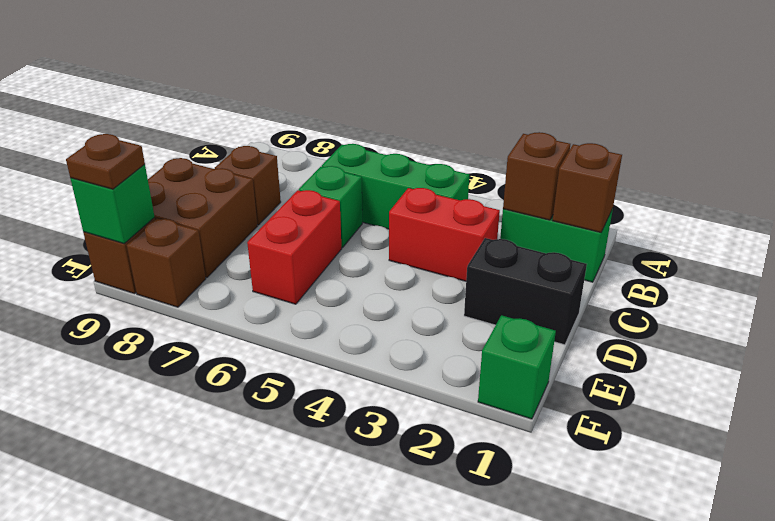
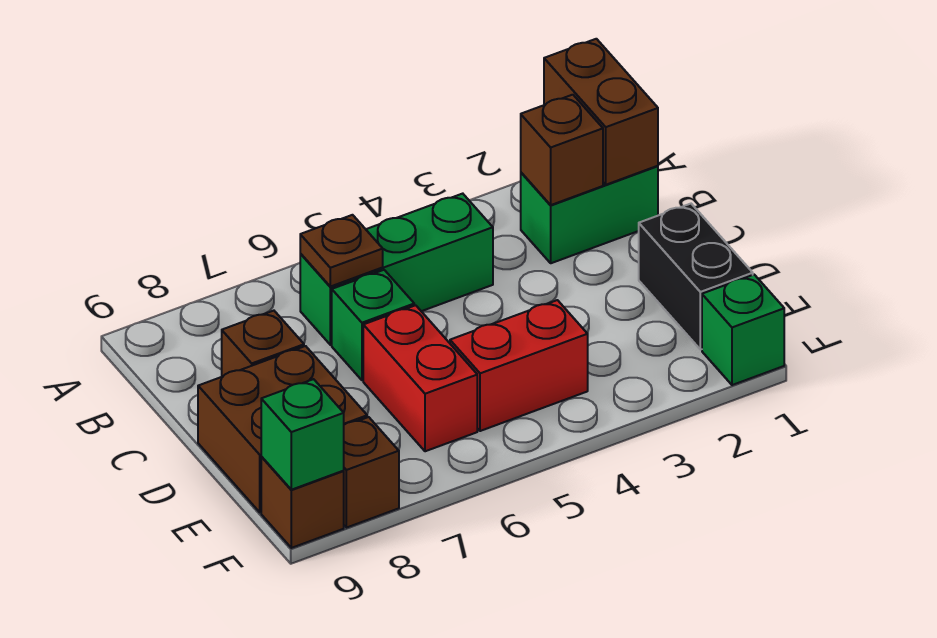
brown brick B1 level 2 -> brown brick A1:B1 level 2
red brick C3:C4 level 1 -> red brick E4:E5 level 1
black brick D1:D2 level 1 -> black brick D1:E1 level 1
brown plate F9 level 3 -> brown plate B6 level 2

